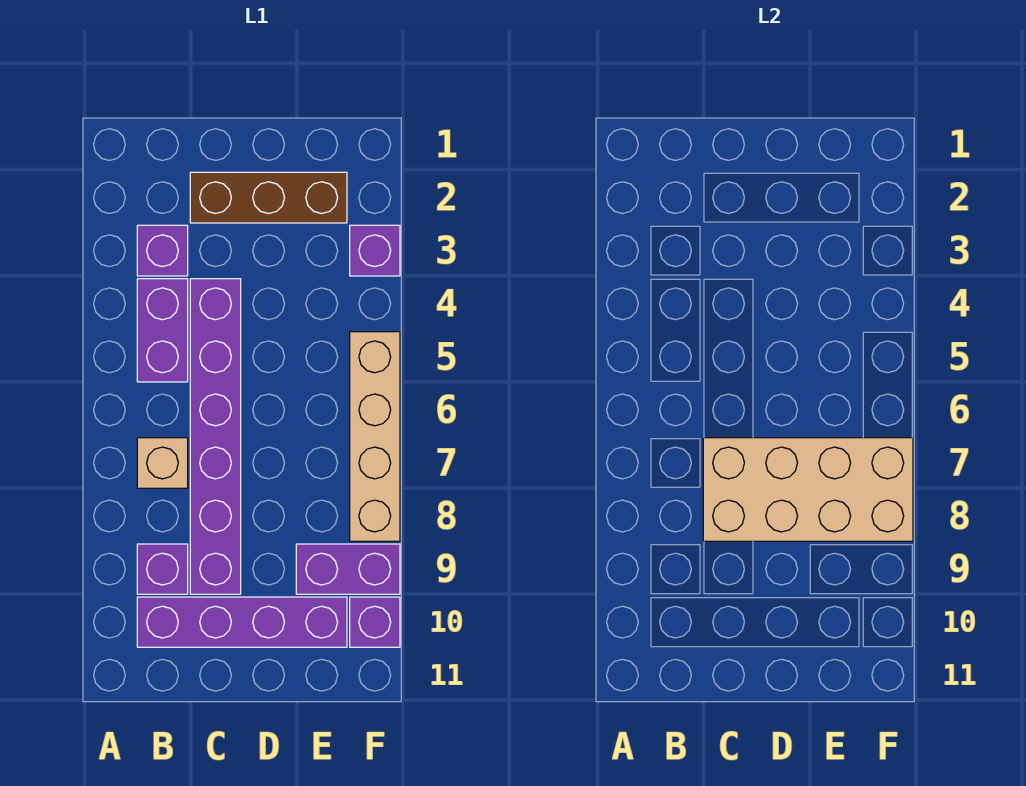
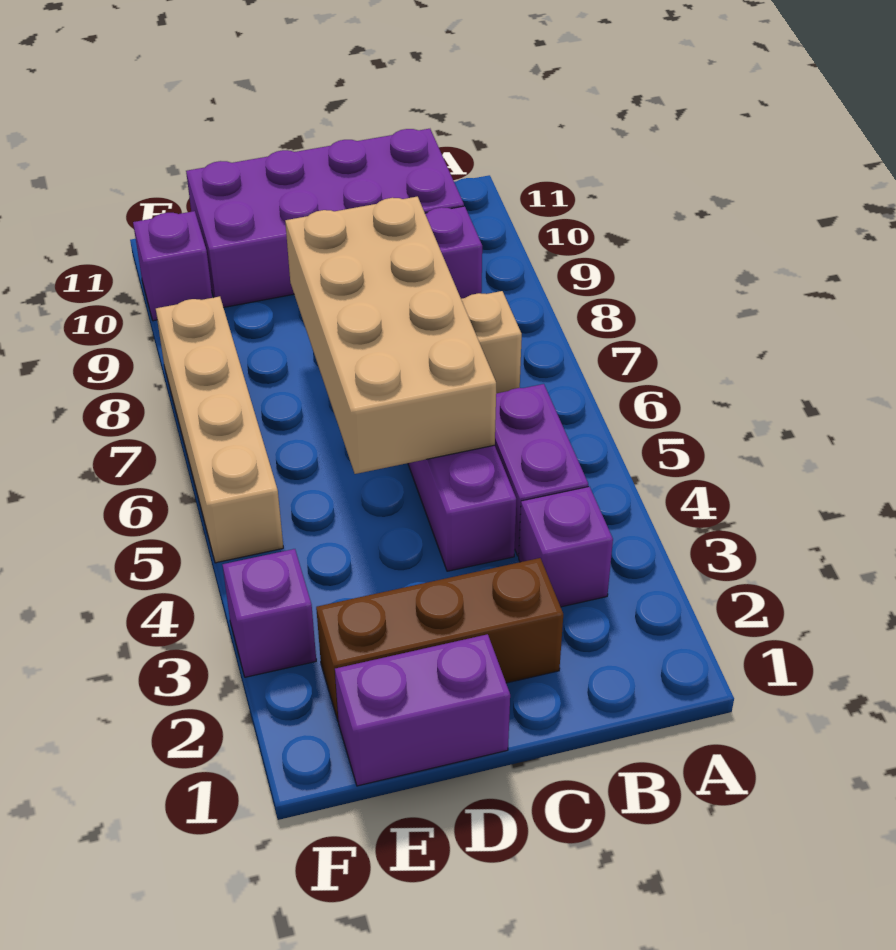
purple brick B10:E10 level 1 -> purple brick B10:E11 level 1
tan brick C7:F8 level 2 -> tan brick C5:D8 level 2
purple brick E9:F9 level 1 -> purple brick D1:E1 level 1

